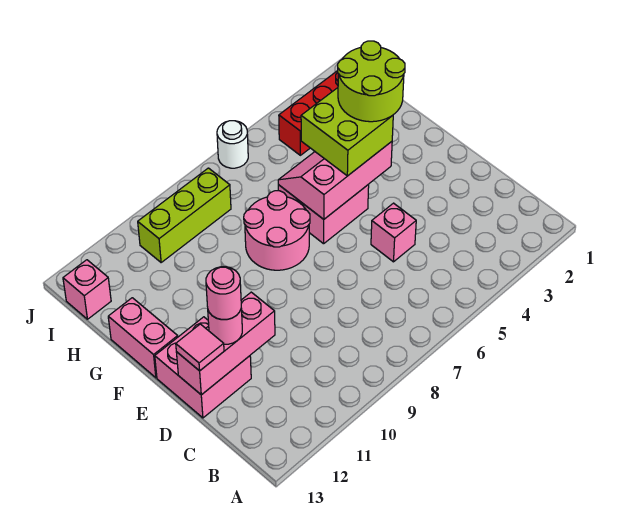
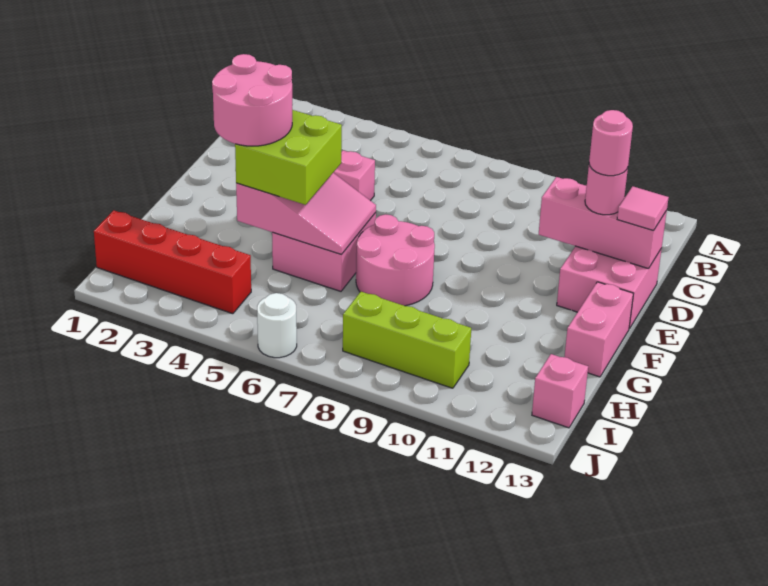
lime round brick F3:G4 level 4 -> pink round brick F3:G4 level 4
pink slope F4:G6 level 2 top F -> pink slope F4:G6 level 2 top 4

